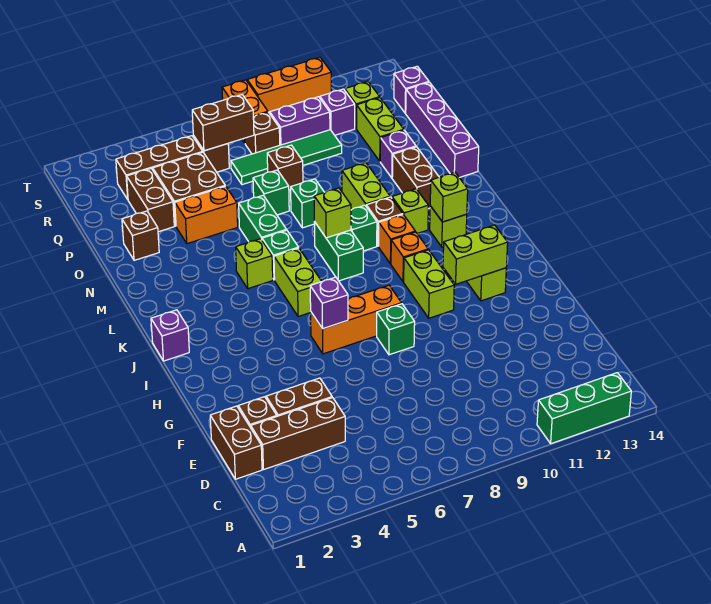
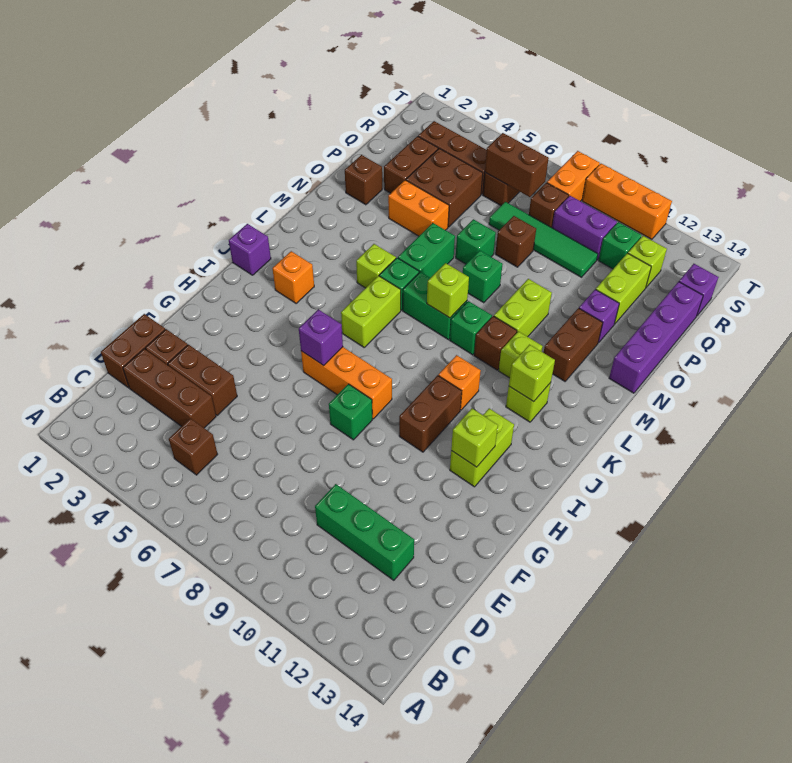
green brick A11:A13 level 1 -> green brick D10:D12 level 1
none -> brown brick C5 level 1
lime brick H10:I10 level 1 -> brown brick H10:I10 level 1
lime brick H11:H12 level 2 -> lime brick H12 level 2
green brick K8:L8 level 1 -> green brick L7:L8 level 1
orange brick K10 level 1 -> orange brick J3 level 1
purple brick R11 level 1 -> green brick R11 level 1

